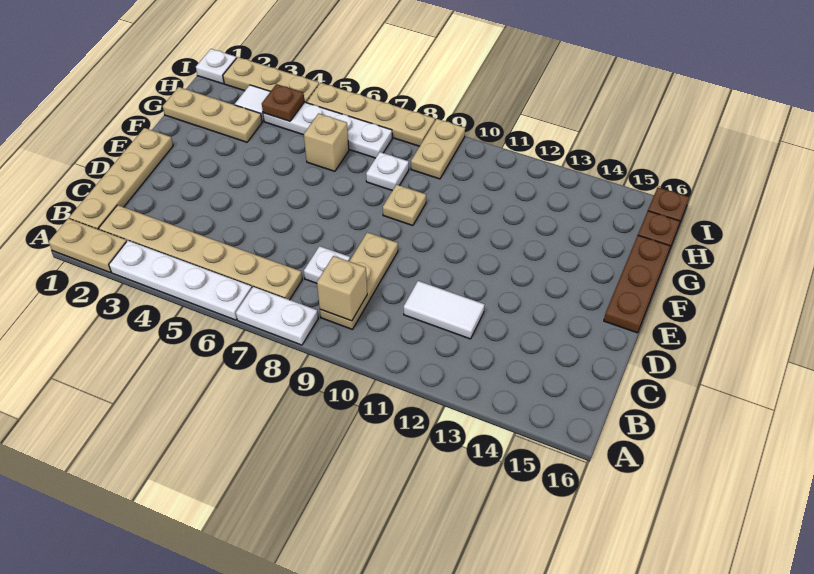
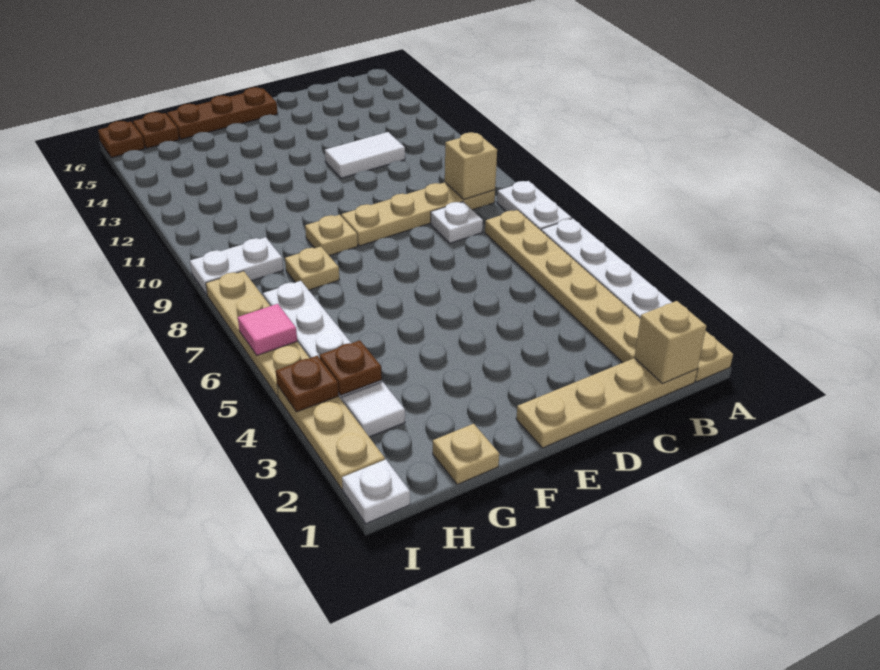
tan plate B9:D9 level 1 -> tan plate B9:E9 level 1
white tile C11:C12 level 1 -> white tile C12:D12 level 1
tan plate G1:G3 level 1 -> tan plate G1 level 1
tan brick G6 level 1 -> tan brick B1 level 2
white plate G8 level 1 -> tan plate G8 level 1
tan plate H9:I9 level 1 -> white plate H9:I9 level 1
none -> brown plate I4 level 2
none -> pink tile I6 level 2

